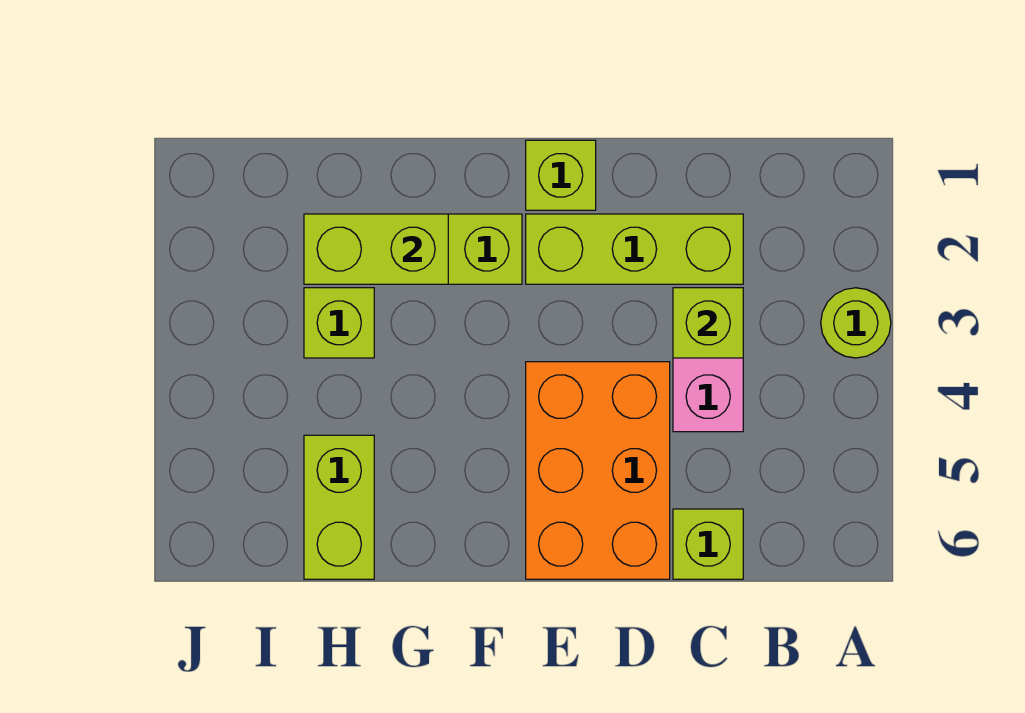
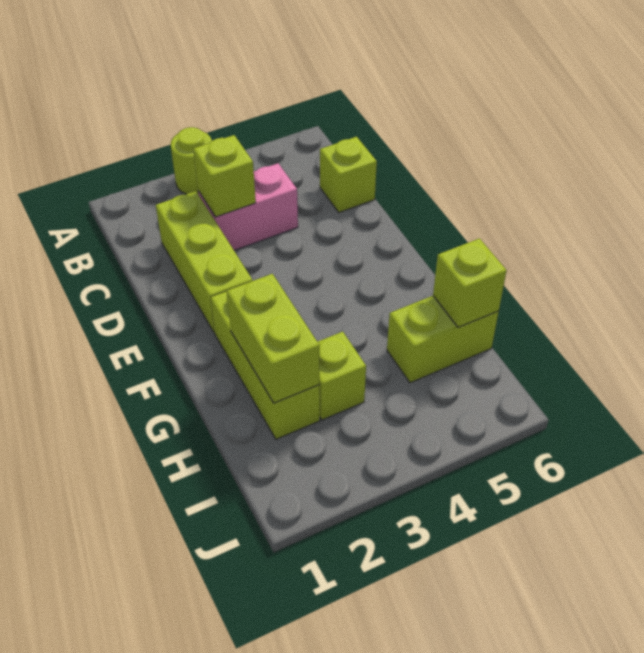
orange brick D4:E6 level 1 -> none
lime brick E1 level 1 -> lime brick H6 level 2

